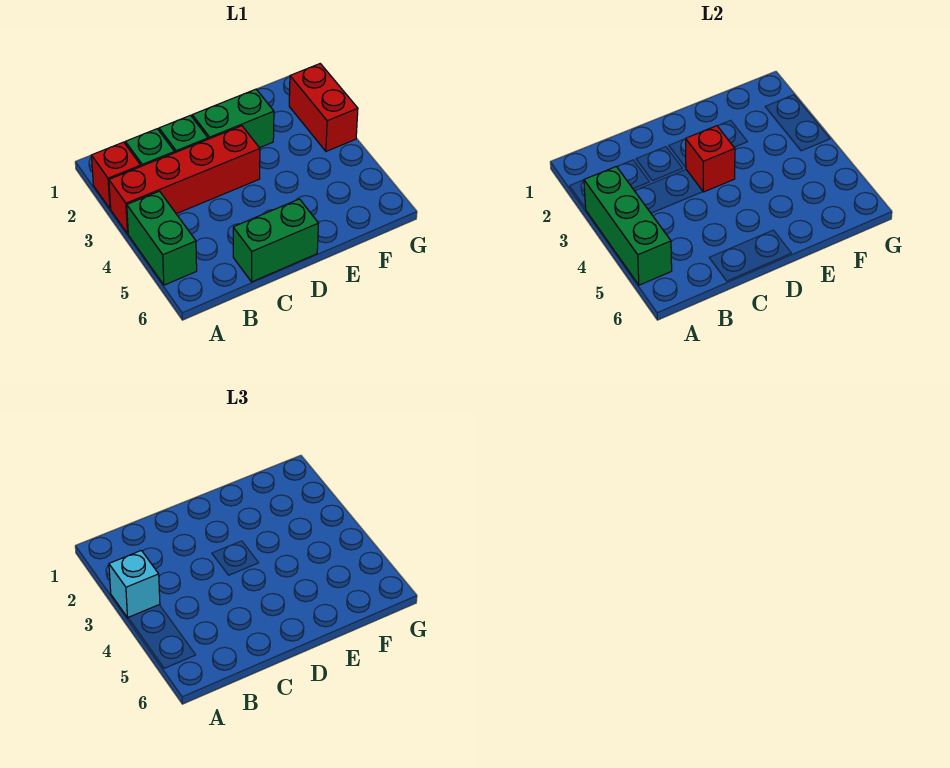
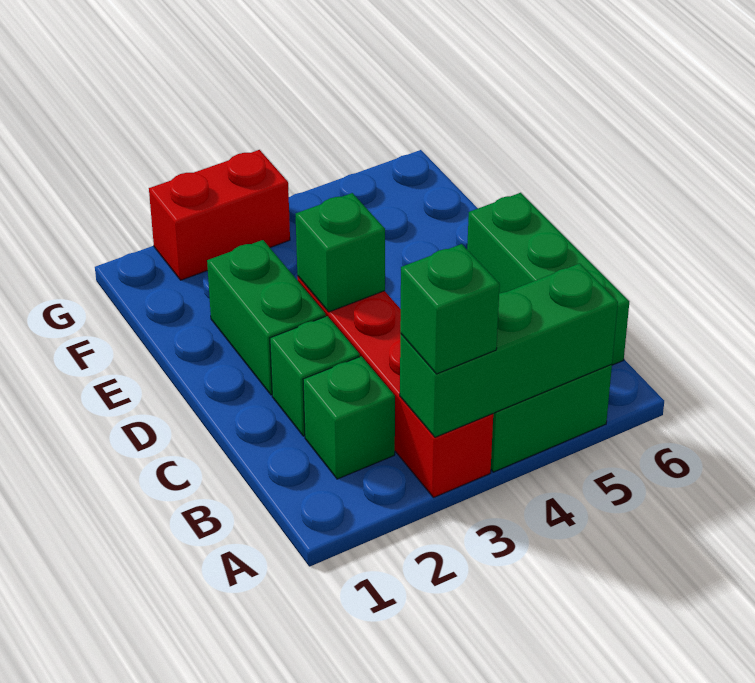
red brick A2 level 1 -> none
cyan brick A3 level 3 -> green brick A3 level 3
green brick C6:D6 level 1 -> green brick B6:D6 level 1
red brick D3 level 2 -> green brick D3 level 2

